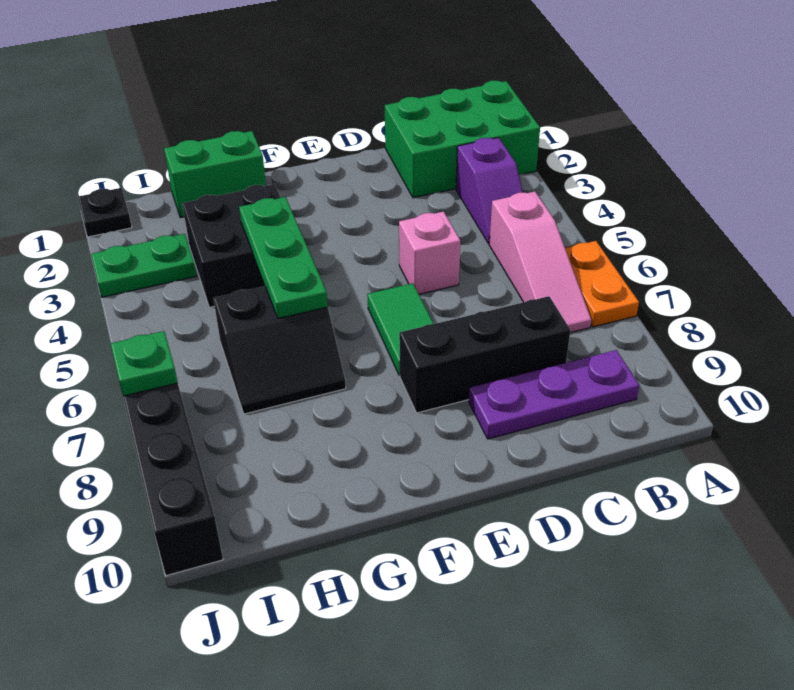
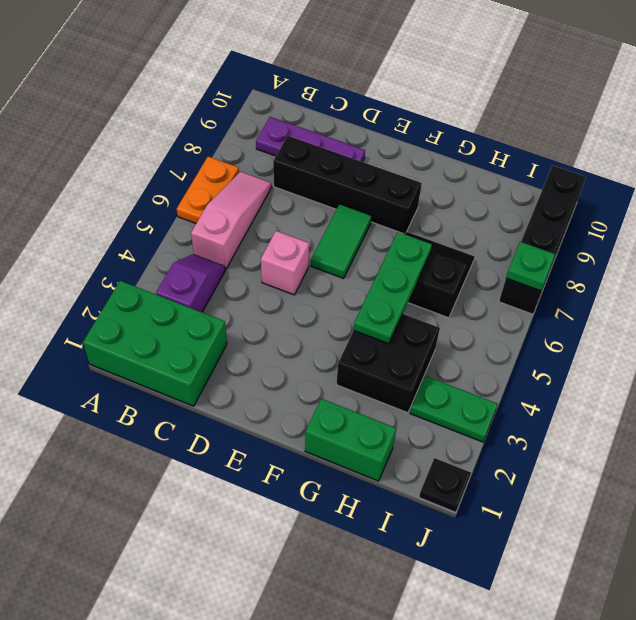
black brick C8:E8 level 1 -> black brick C8:F8 level 1

